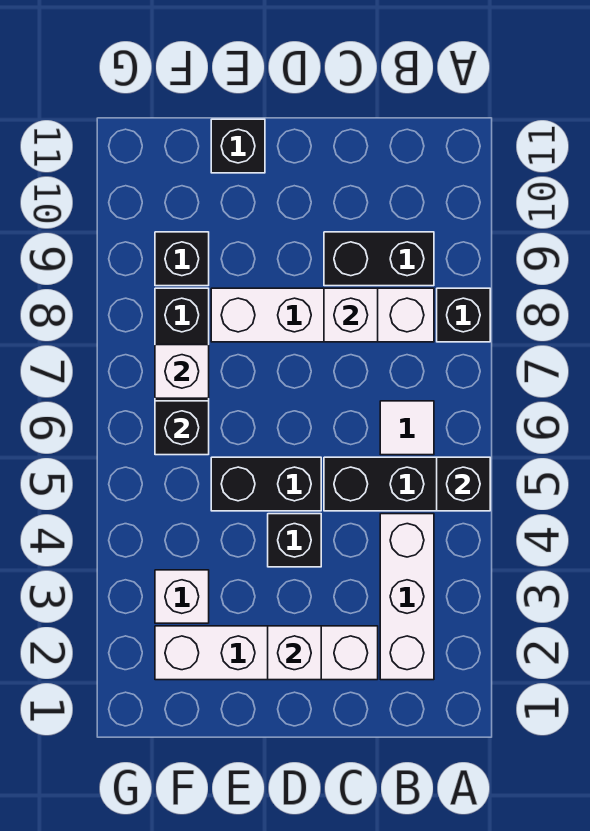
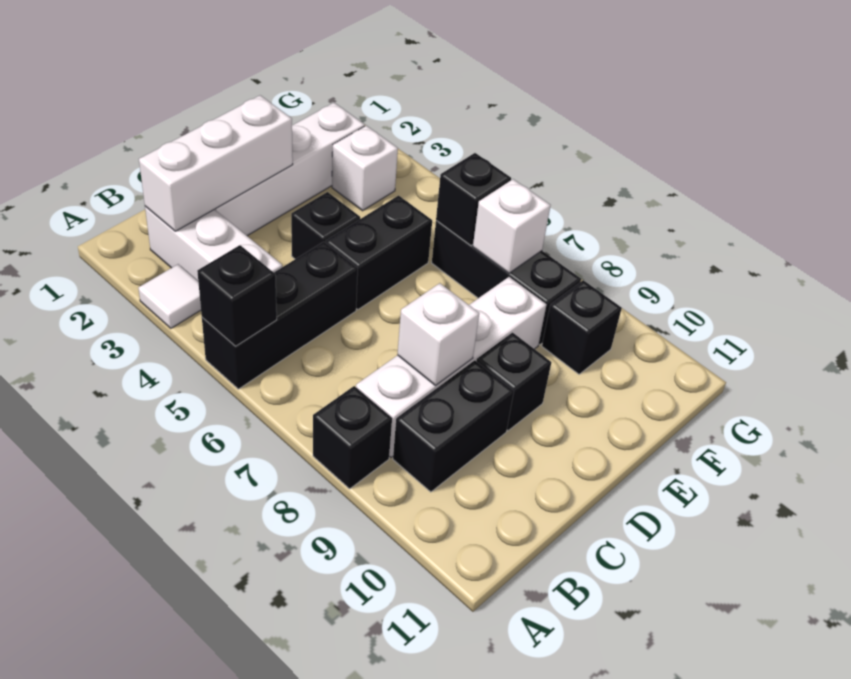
white tile B6 level 1 -> white tile A3 level 1
white brick D2 level 2 -> white brick B2:D2 level 2
black brick E11 level 1 -> black brick D9 level 1

